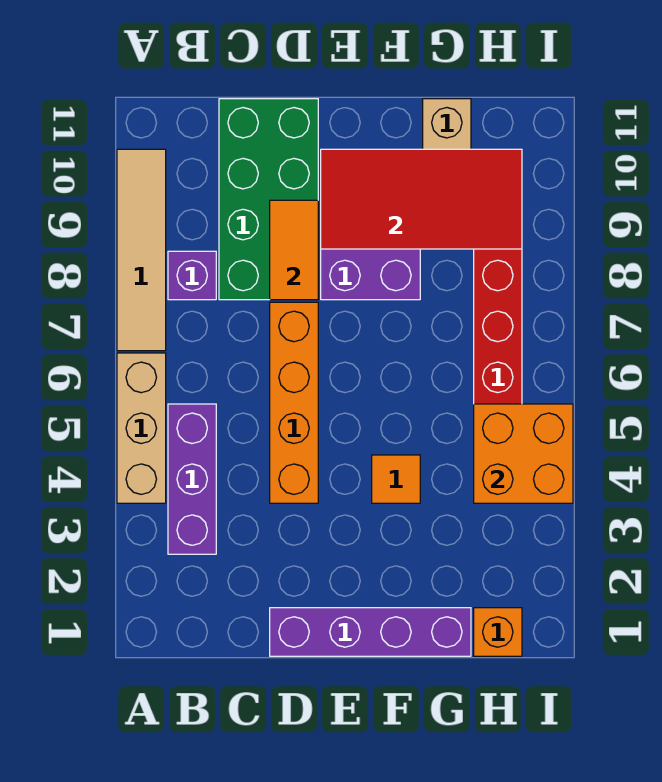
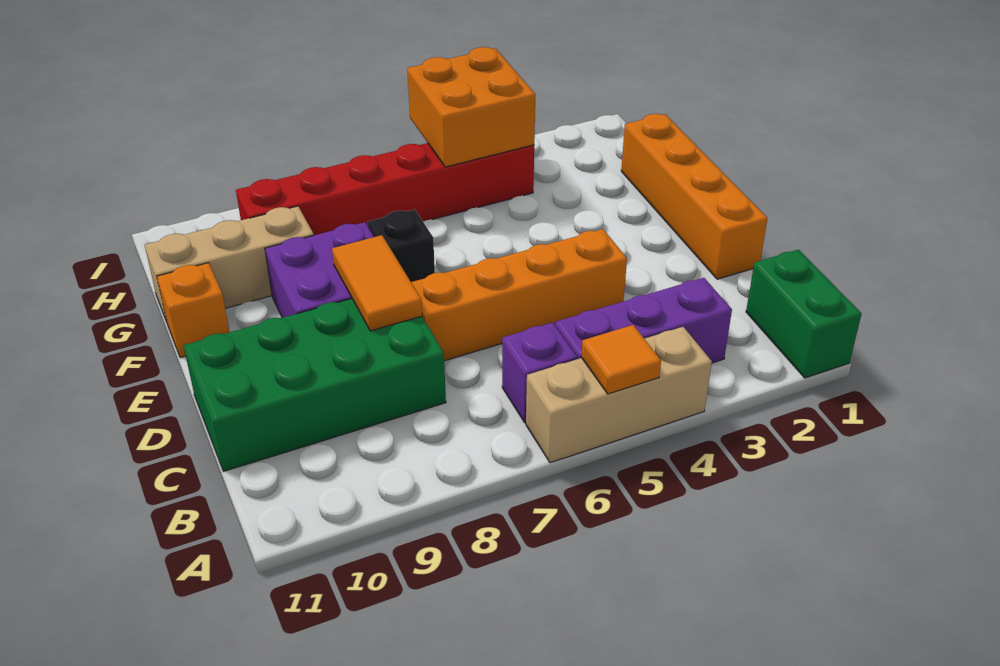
none -> green brick A1:B1 level 1
tan tile A7:A10 level 1 -> none
purple brick B8 level 1 -> purple brick B6 level 1
purple brick D1:G1 level 1 -> orange brick D1:G1 level 1
orange tile D8:D9 level 2 -> orange tile D8:E8 level 2
red tile E9:H10 level 2 -> none
orange tile F4 level 1 -> orange tile A5 level 2
none -> black brick F7 level 1
orange brick H1 level 1 -> orange brick F11 level 1

